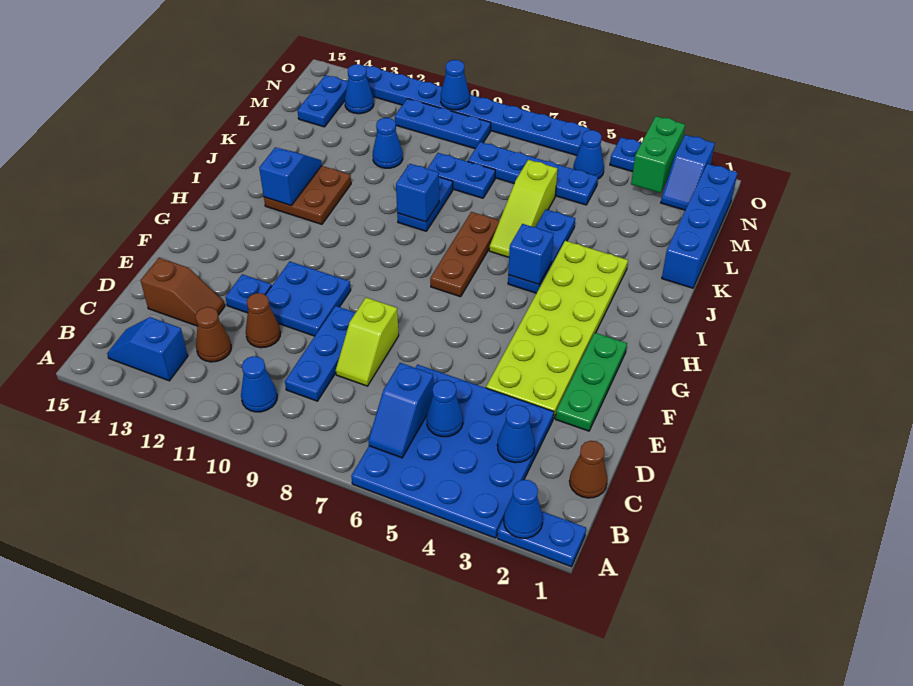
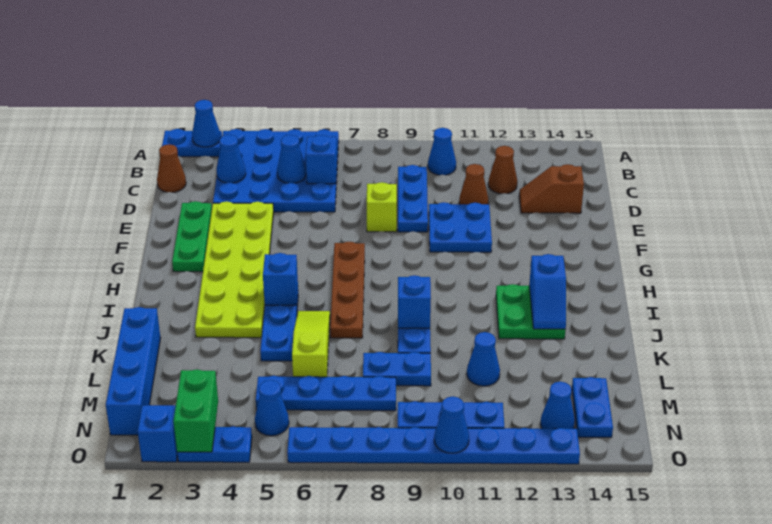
blue slope B13:B14 level 1 top 13 -> none
blue plate E12 level 1 -> none
brown plate H7:J7 level 1 -> brown plate G7:J7 level 1
brown plate I12:J13 level 1 -> green plate I12:J13 level 1

